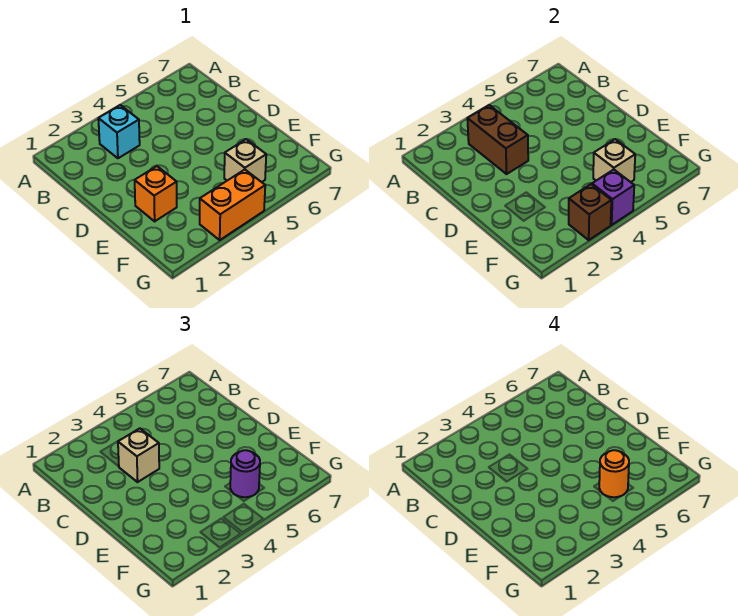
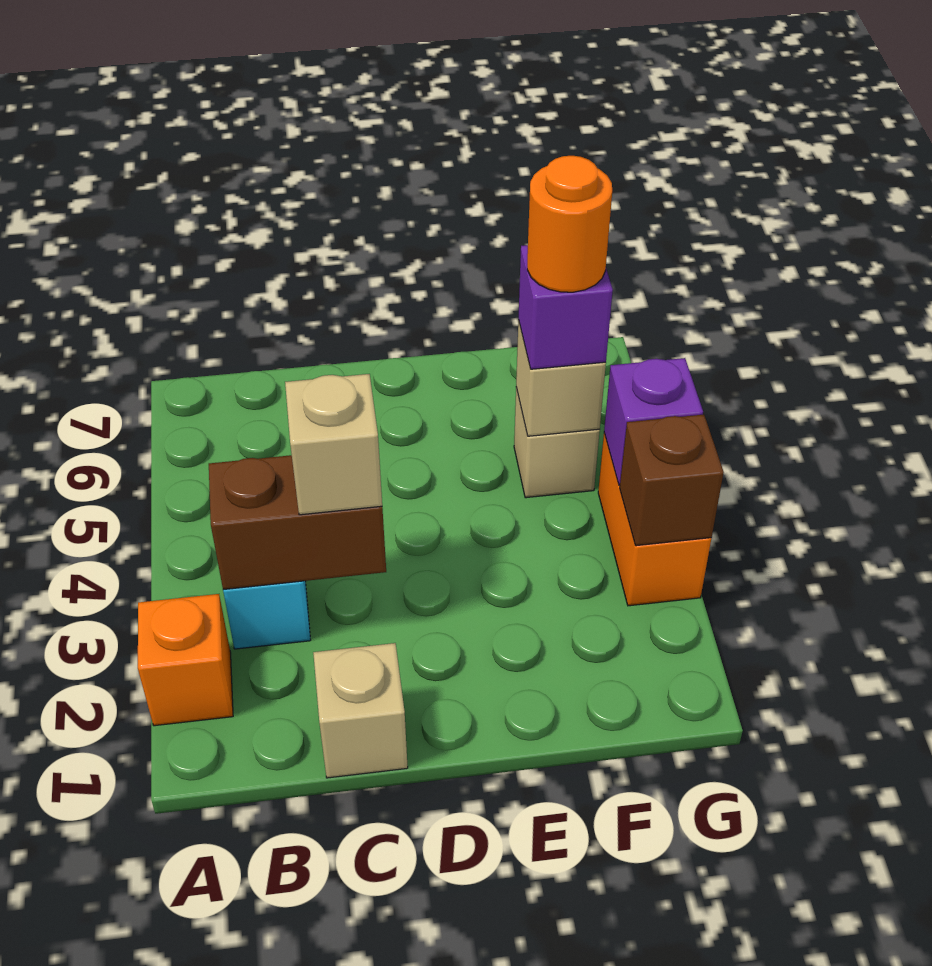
none -> tan brick C1 level 1
orange brick E2 level 1 -> orange brick A2 level 1
purple round brick F5 level 3 -> purple brick F5 level 3

